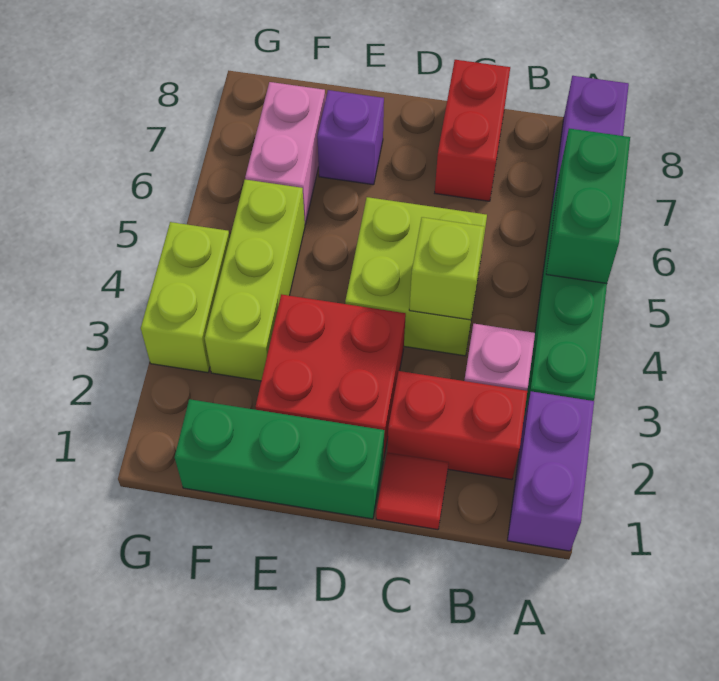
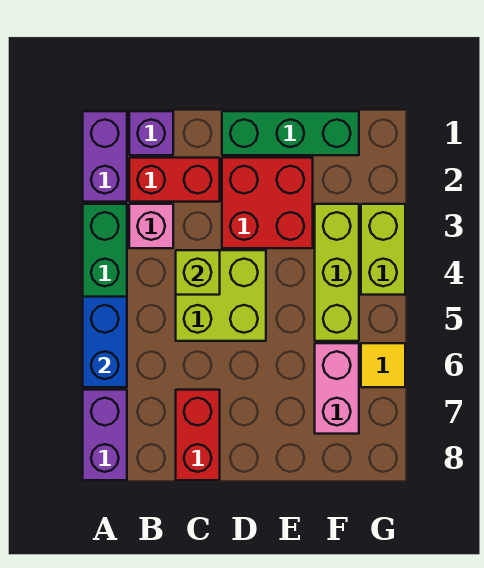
green brick A5:A6 level 2 -> blue brick A5:A6 level 2
red tile C1 level 1 -> none
purple brick E7 level 1 -> purple brick B1 level 1
none -> yellow tile G6 level 1

